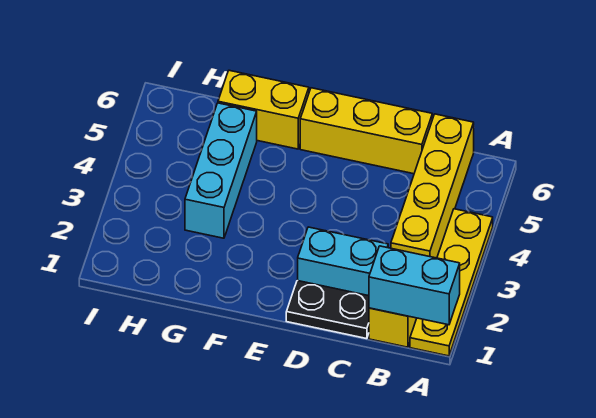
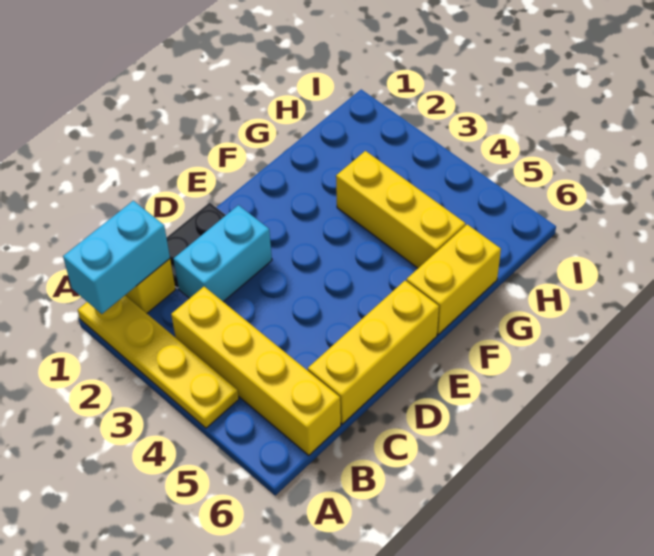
cyan brick G3:G5 level 1 -> yellow brick G3:G5 level 1

